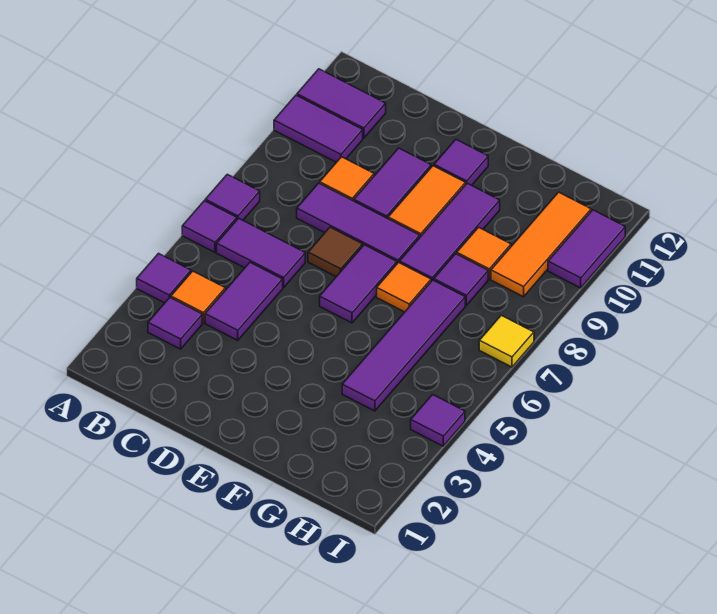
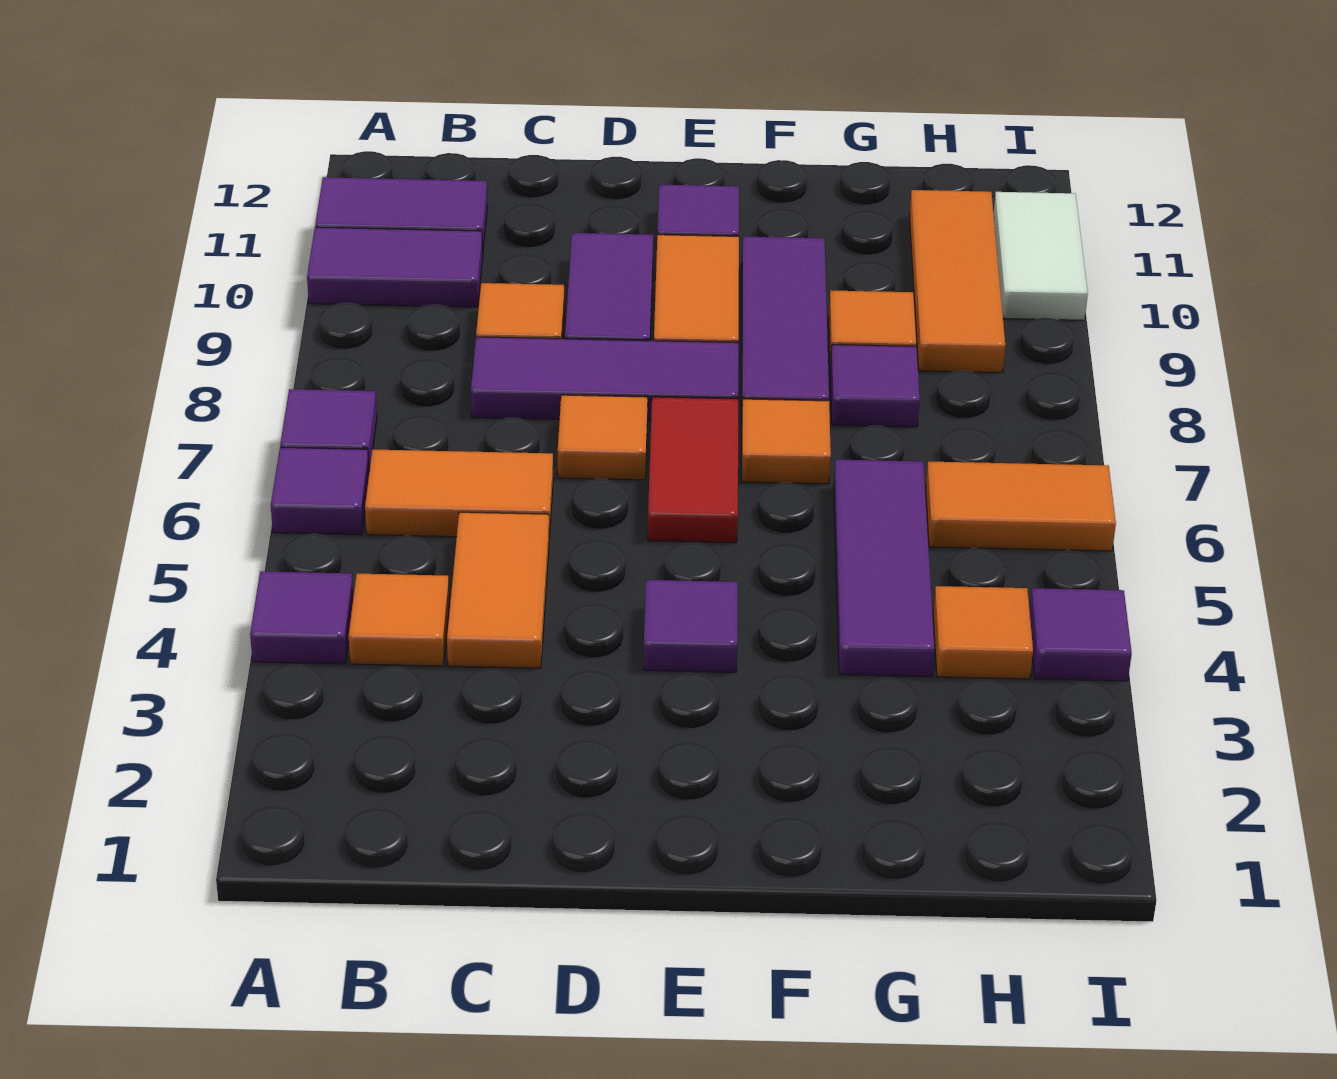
purple tile B3 level 1 -> purple tile E4 level 1
purple tile B6:C6 level 1 -> orange tile B6:C6 level 1
purple tile C4:C5 level 1 -> orange tile C4:C5 level 1
brown tile D7 level 1 -> orange tile D7 level 1
purple tile E6:E7 level 1 -> red tile E6:E7 level 1
purple tile G4:G7 level 1 -> purple tile G4:G6 level 1
none -> orange tile H4 level 1
none -> orange tile H6:I6 level 1
yellow tile I7 level 1 -> none
purple tile I10:I11 level 1 -> white tile I10:I11 level 1

